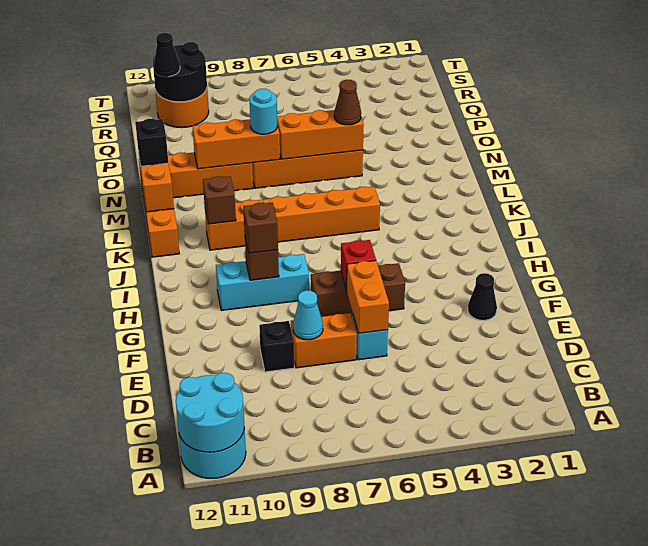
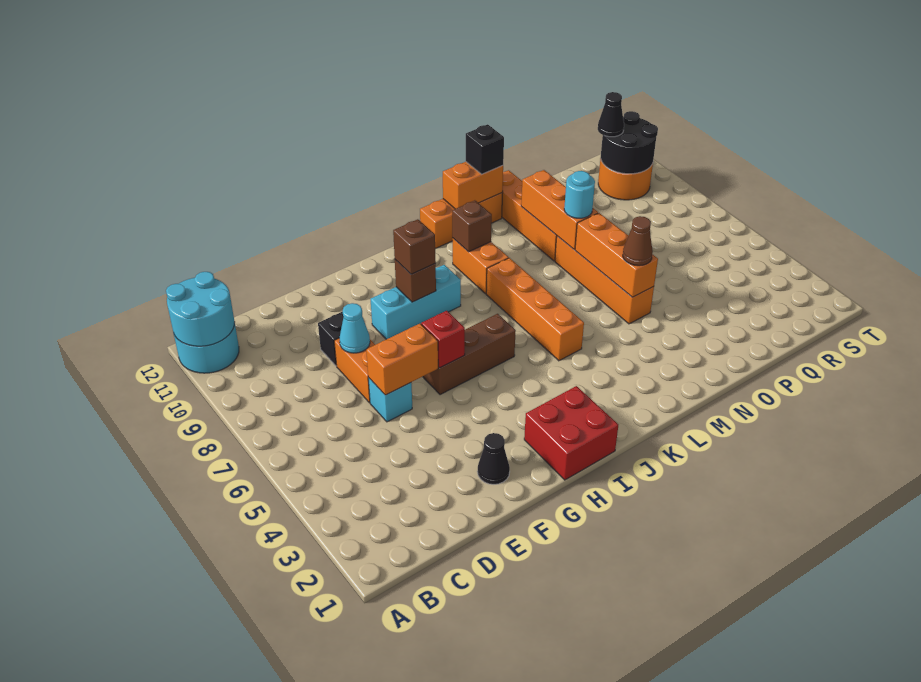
brown brick G5:G7 level 1 -> brown brick G6:I6 level 1
none -> red brick H1:I2 level 1
cyan brick H8:H10 level 1 -> cyan brick G9:I9 level 1

